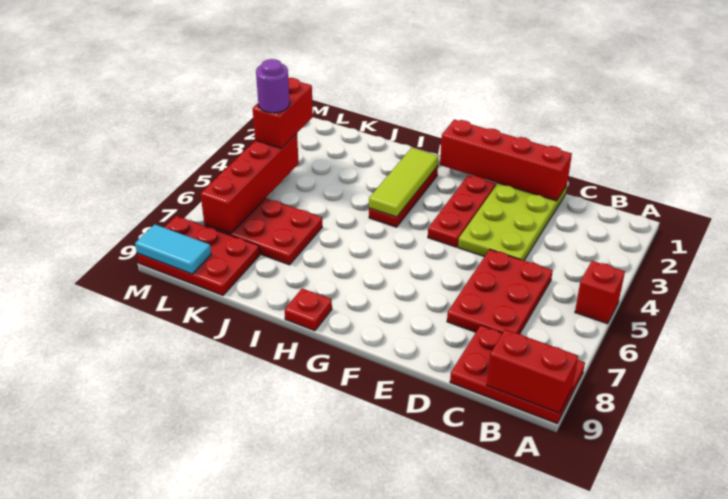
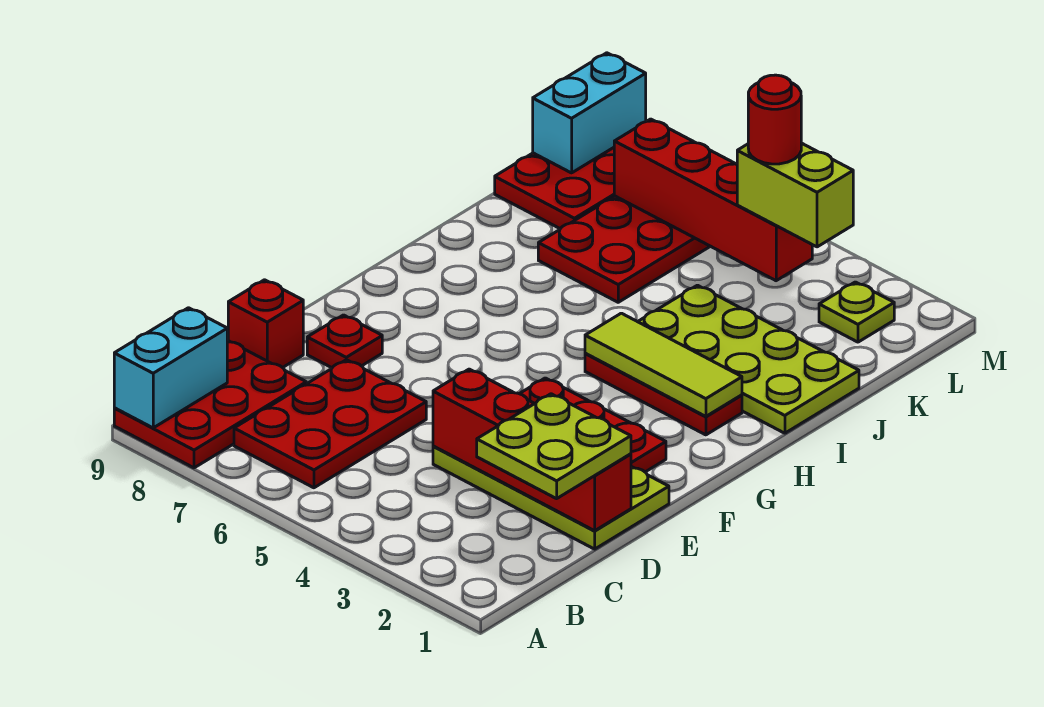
red brick A5 level 1 -> red brick D9 level 1
red brick A9:B9 level 2 -> cyan brick A9:B9 level 2
none -> lime plate C1:D2 level 3
red plate C5:D7 level 1 -> red plate B6:D7 level 1
red brick D1:G1 level 2 -> red brick D1:D4 level 2
red plate H9 level 1 -> red plate E8 level 1
none -> lime plate I1:J4 level 1
none -> lime plate L2 level 1
red brick L3:L4 level 3 -> lime brick L3:L4 level 3
purple round brick L4 level 4 -> red round brick L4 level 4
cyan tile L9:M9 level 2 -> cyan brick L9:M9 level 2

